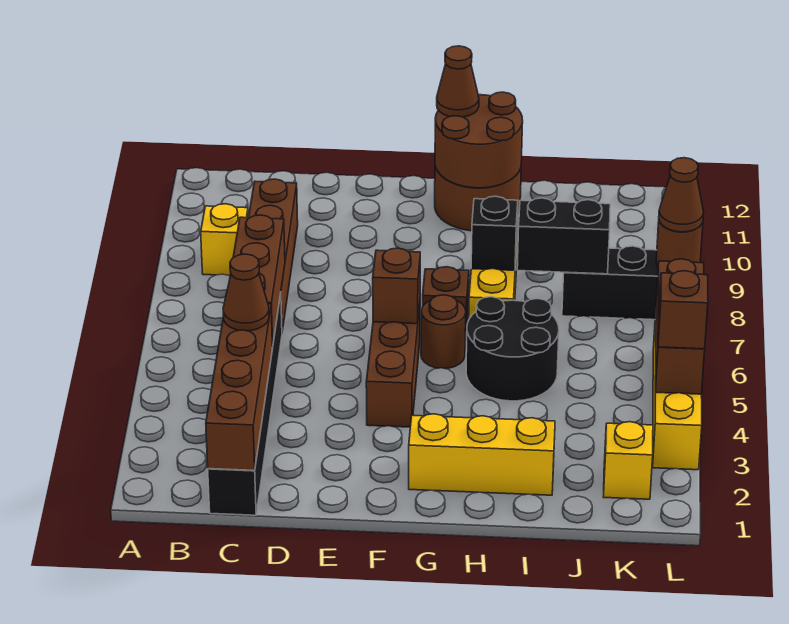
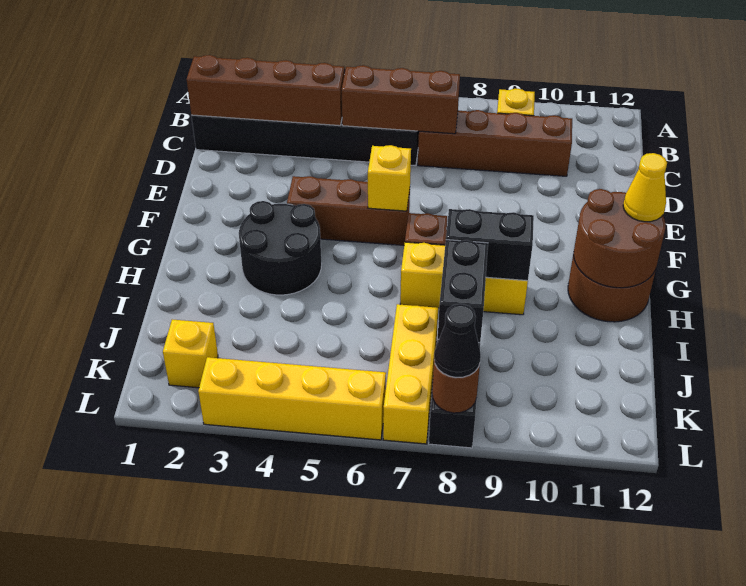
brown cone C4 level 3 -> none
brown brick F6 level 2 -> yellow brick F6 level 2
yellow brick G2:I2 level 1 -> yellow brick J7:L7 level 1
brown round brick G6 level 1 -> none
brown cone G12 level 3 -> yellow cone G12 level 3
black round brick H5:I6 level 1 -> black round brick G3:H4 level 1
black brick H8 level 2 -> black brick H8:H9 level 2
brown brick L4:L6 level 2 -> none
brown brick L4 level 3 -> none
brown cone L8 level 3 -> black cone L8 level 3

